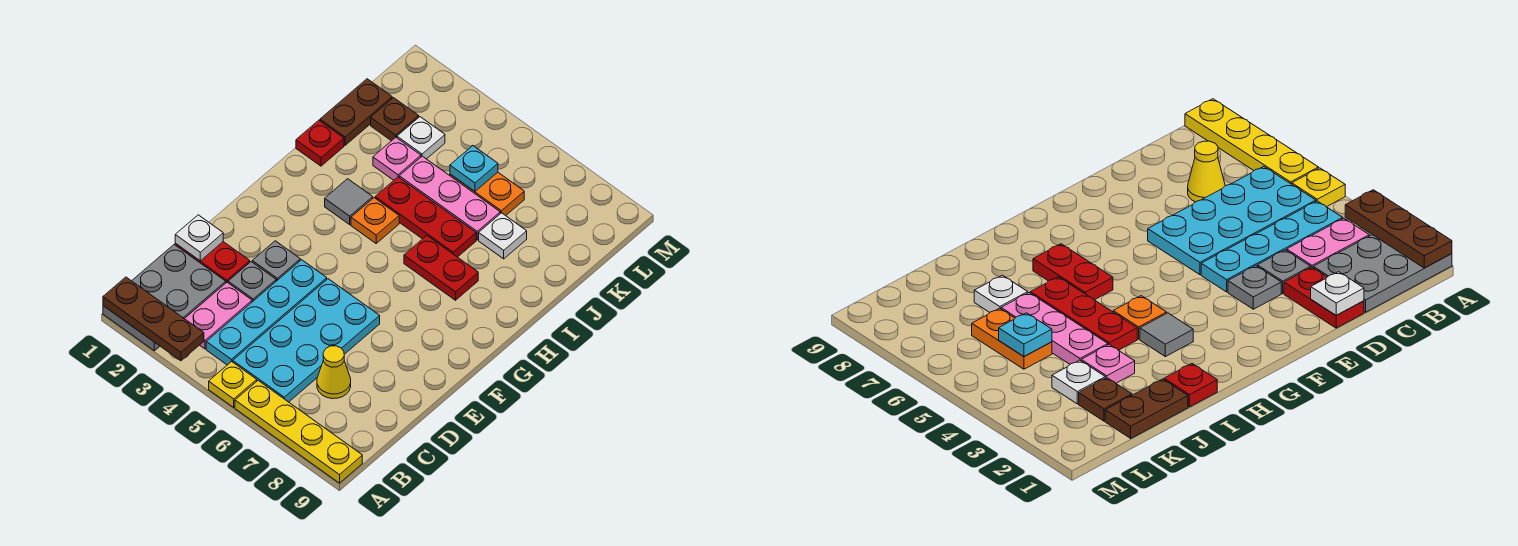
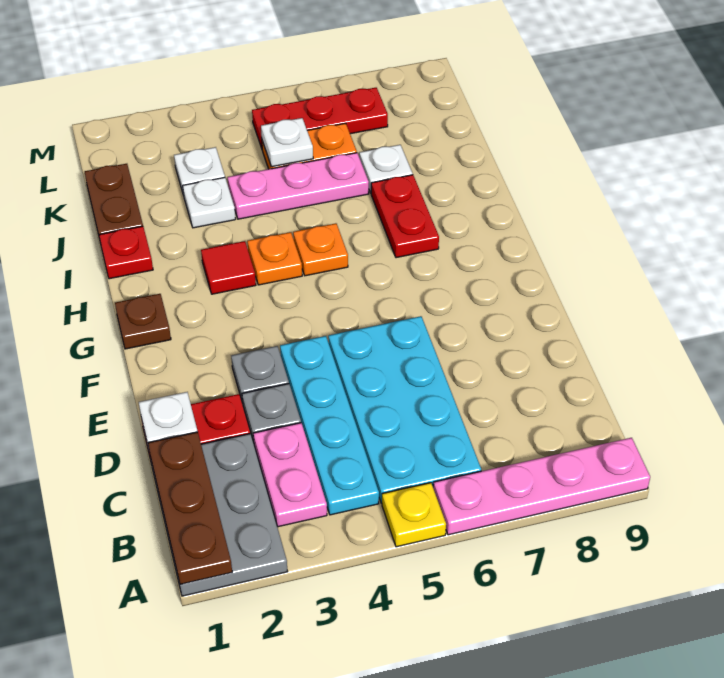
brown plate A1:A3 level 2 -> brown plate A1:C1 level 2
yellow plate A6:A9 level 1 -> pink plate A6:A9 level 1
yellow cone C7 level 1 -> none
grey tile H3 level 1 -> red tile H3 level 1
none -> orange plate H5 level 1
red plate H6:H7 level 1 -> red plate H7:I7 level 1
red plate I4:I6 level 1 -> red plate L5:L7 level 1
pink plate J3 level 1 -> white plate J3 level 1
brown plate K2 level 1 -> brown plate G1 level 1
cyan plate K5 level 2 -> white plate K5 level 2

